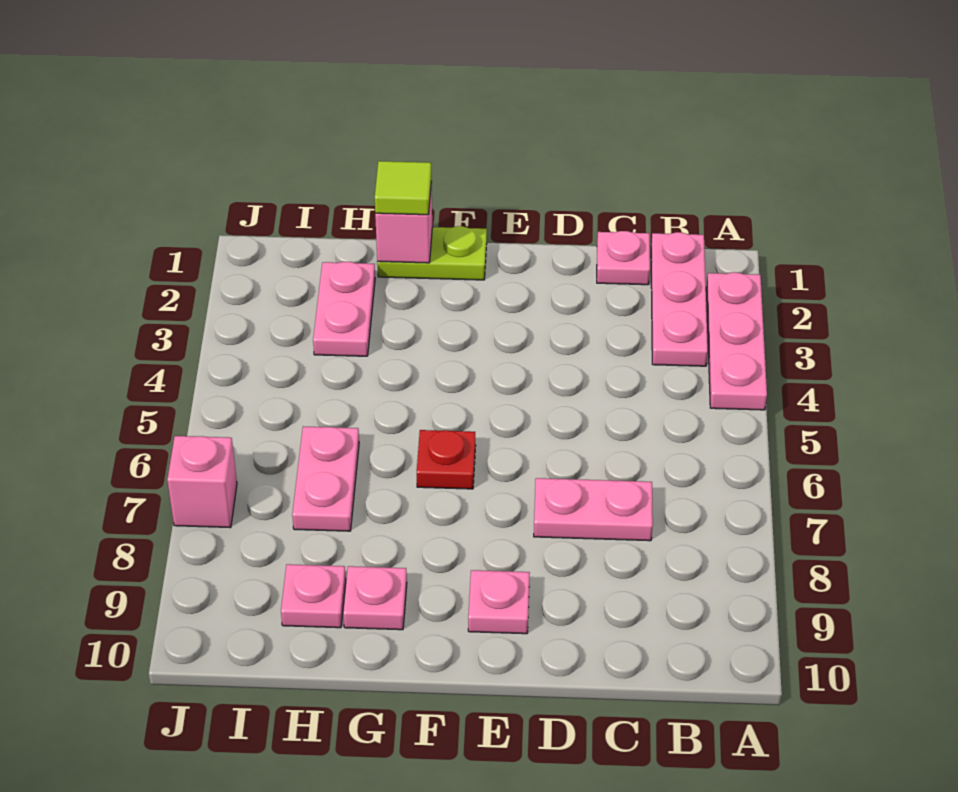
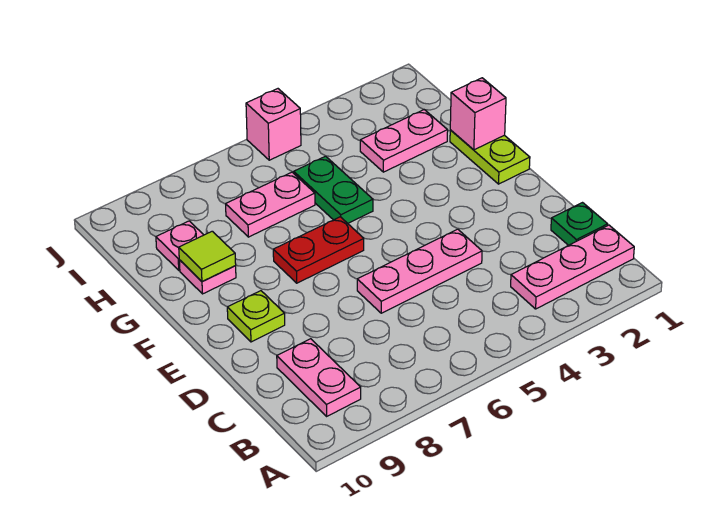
pink plate A2:A4 level 1 -> pink plate D4:D6 level 1
pink plate C1 level 1 -> green plate C1 level 1
pink plate C7:D7 level 1 -> pink plate B9:C9 level 1
pink plate E9 level 1 -> lime plate E9 level 1
red plate F6 level 1 -> red plate F6:F7 level 1
lime tile G1 level 3 -> lime tile G9 level 2
none -> green plate G5:H5 level 1
pink brick J7 level 1 -> pink brick J5 level 1

